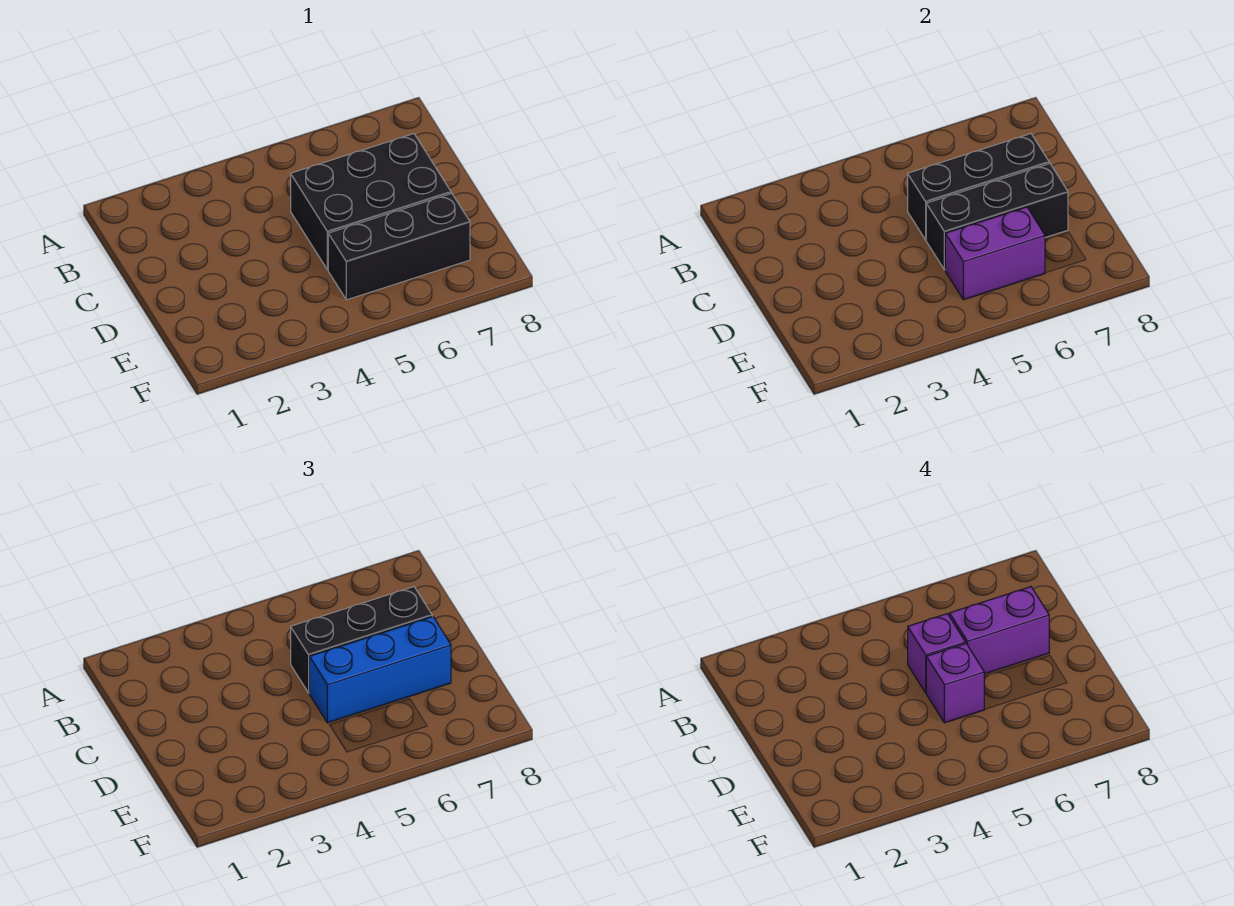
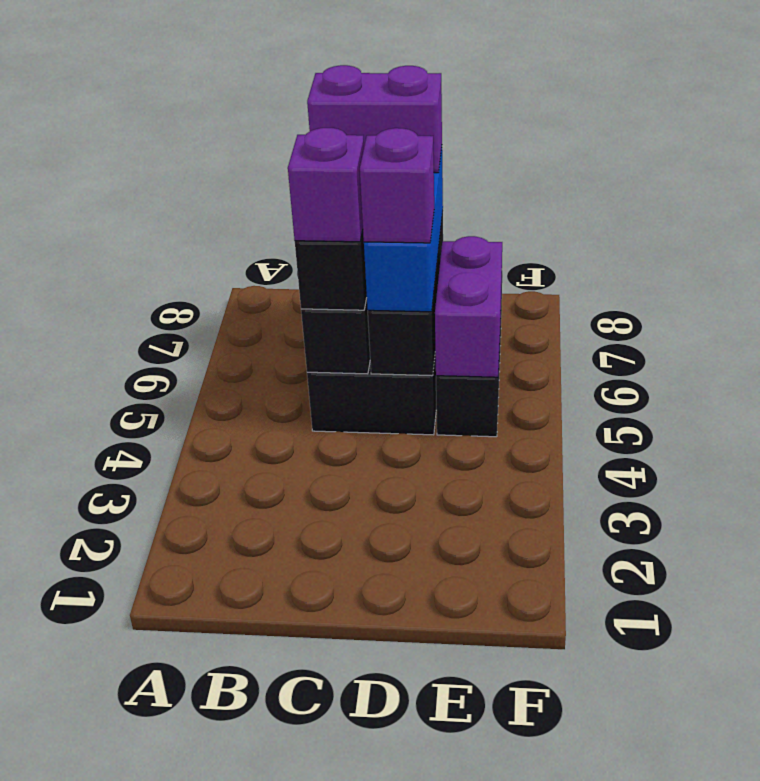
purple brick C6:C7 level 4 -> purple brick C7:D7 level 4

